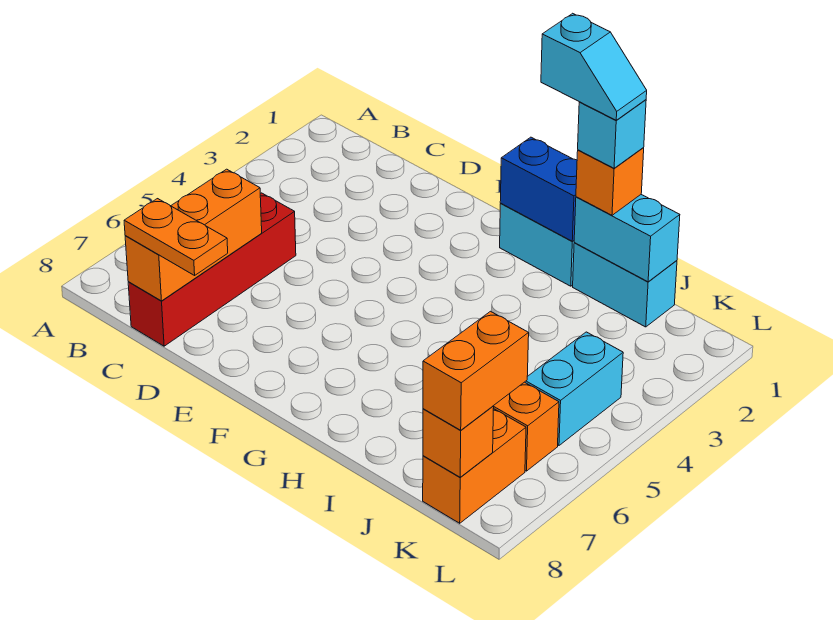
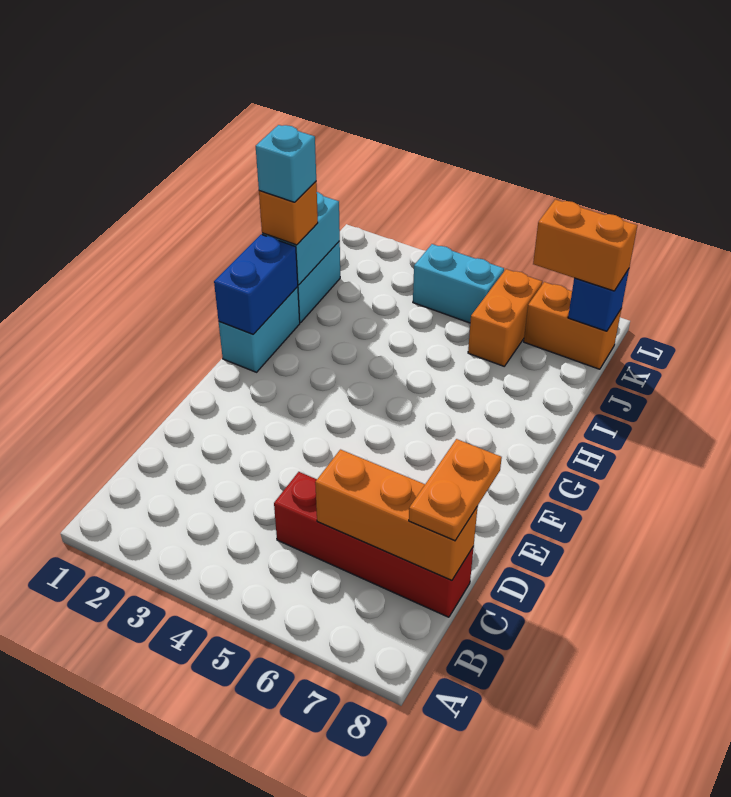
cyan slope H1:I1 level 5 top H -> none
orange brick K8 level 2 -> blue brick K8 level 2

